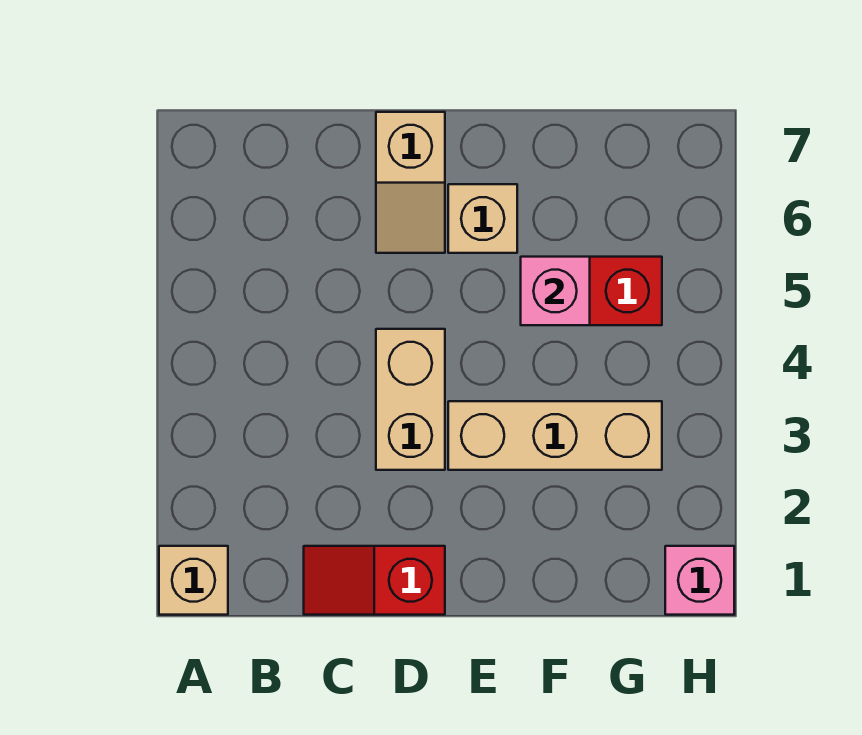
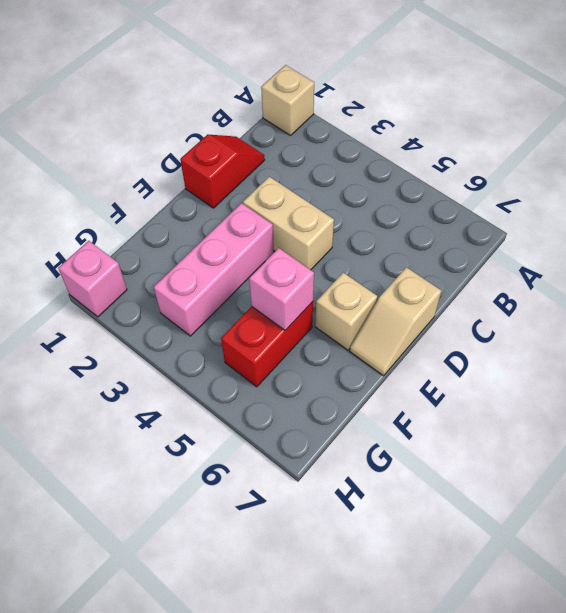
tan slope D6:D7 level 1 top 7 -> tan slope D7:E7 level 1 top D
tan brick E3:G3 level 1 -> pink brick E3:G3 level 1

